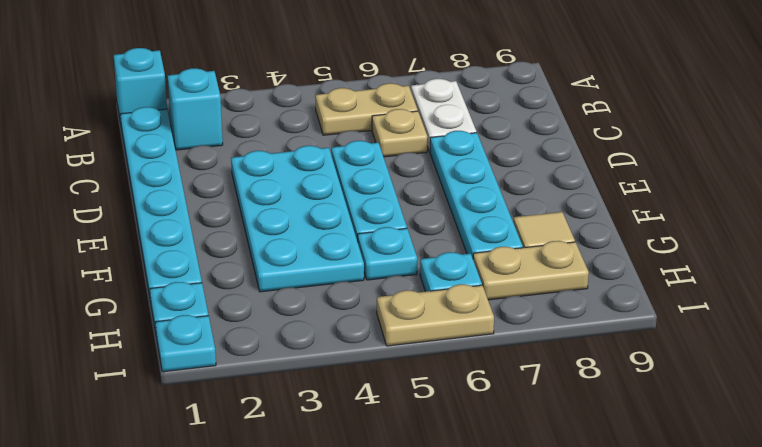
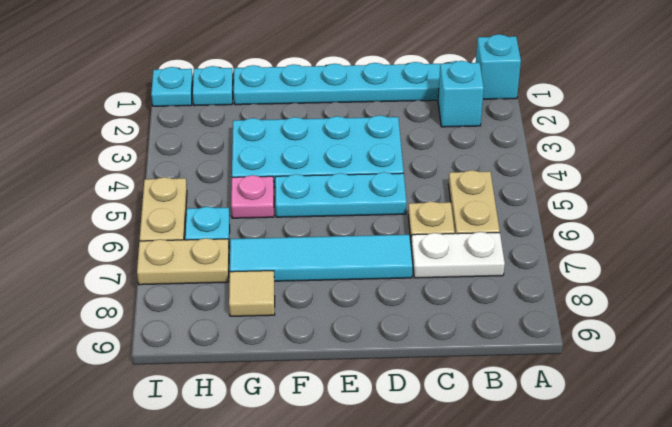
cyan plate D7:G7 level 1 -> cyan tile D7:G7 level 1
cyan plate G5 level 1 -> pink plate G5 level 1
tan plate H7:H8 level 1 -> tan plate H7:I7 level 1

